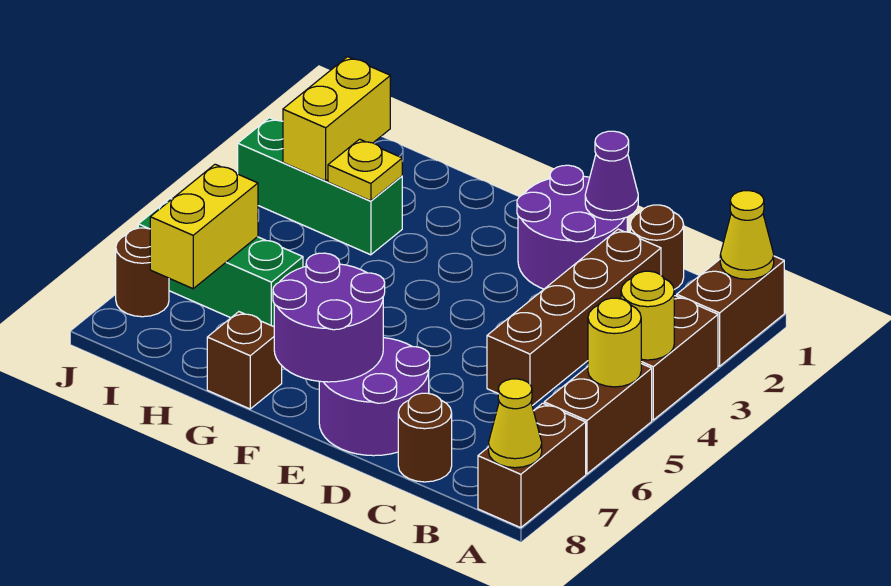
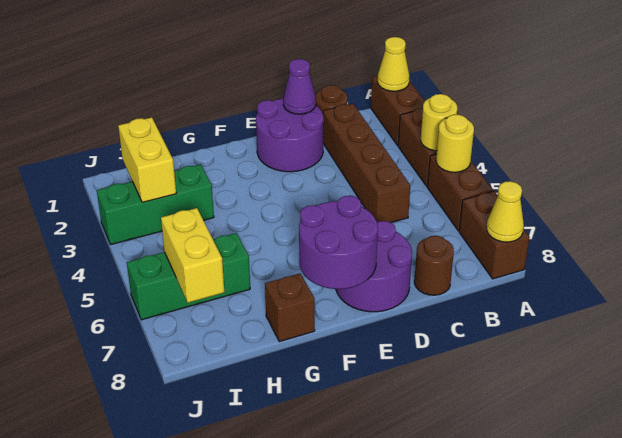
yellow plate H3 level 2 -> none
brown round brick J7 level 1 -> none

